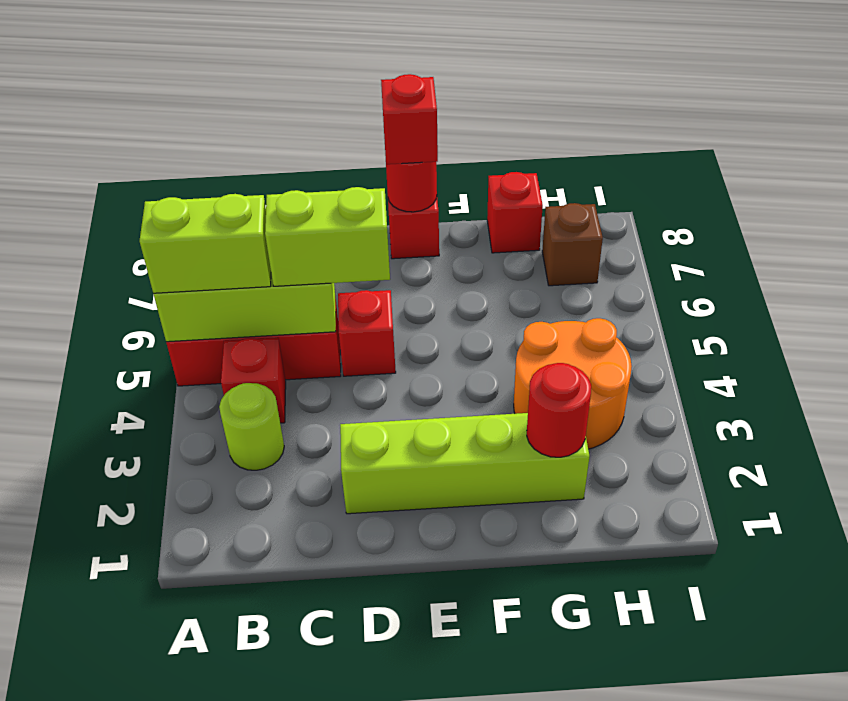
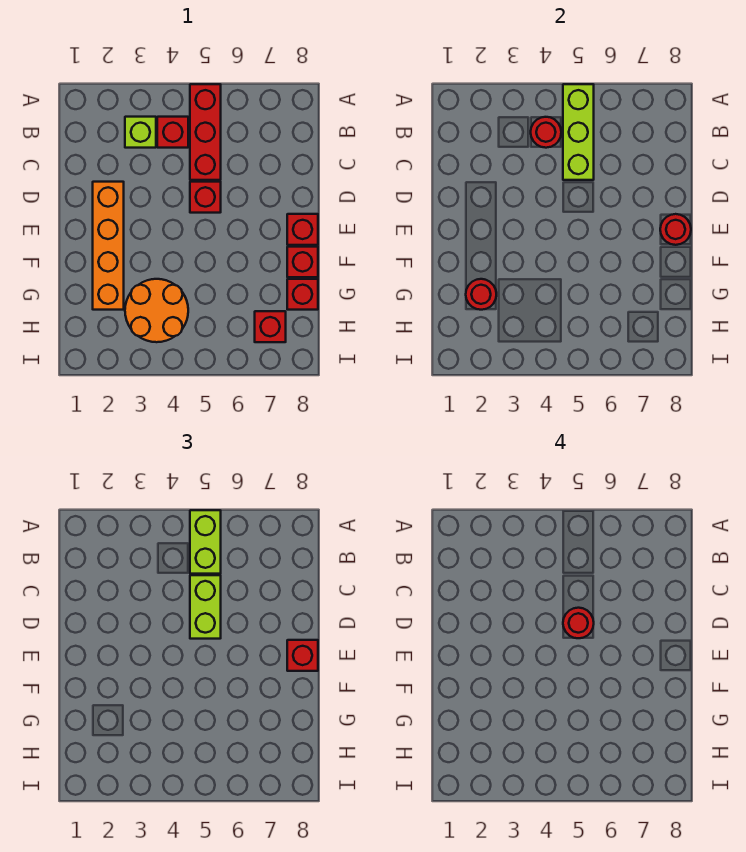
lime round brick B3 level 1 -> lime brick B3 level 1
none -> red round brick B4 level 2
lime brick D2:G2 level 1 -> orange brick D2:G2 level 1
none -> red round brick D5 level 4
none -> red brick F8 level 1
brown brick H7 level 1 -> red brick H7 level 1

